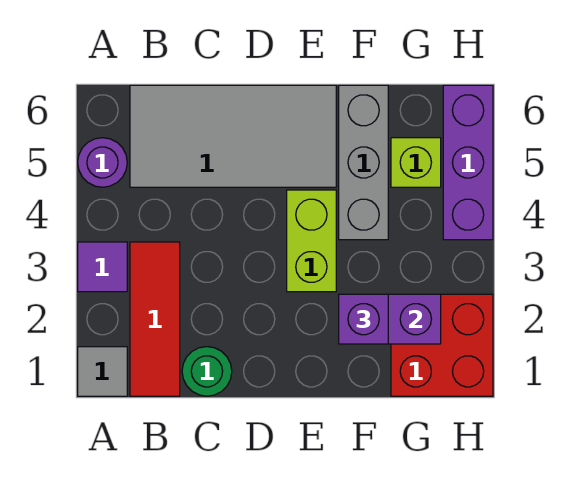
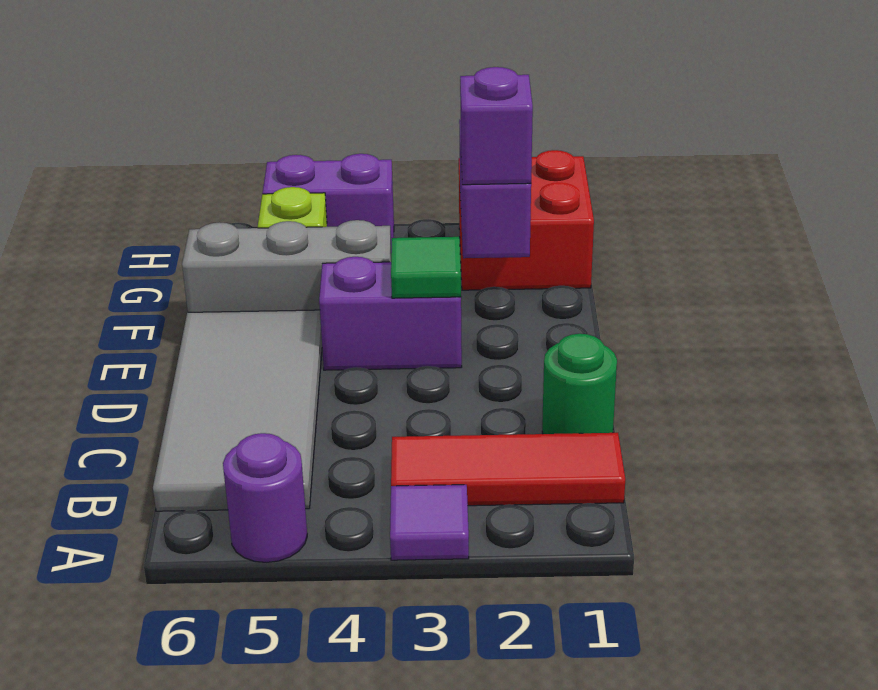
grey tile A1 level 1 -> none
lime brick E3:E4 level 1 -> purple brick E3:E4 level 1
none -> green tile E3 level 2
purple brick H4:H6 level 1 -> purple brick H4:H5 level 1

